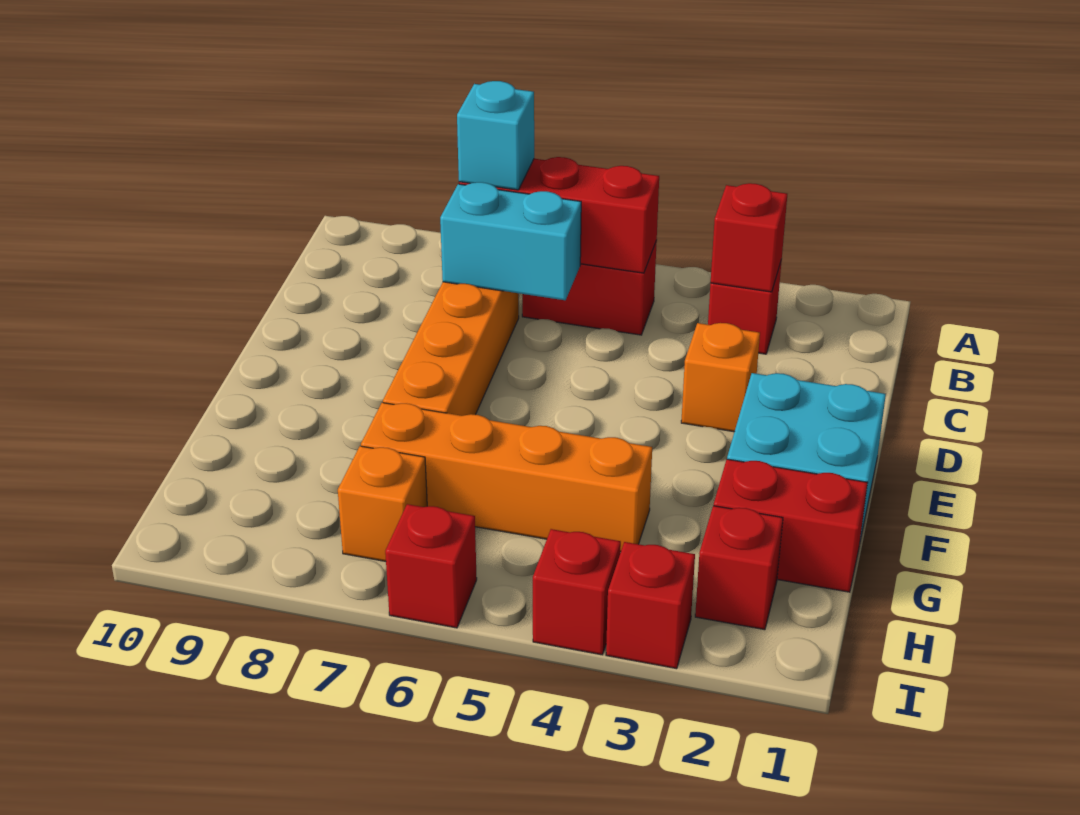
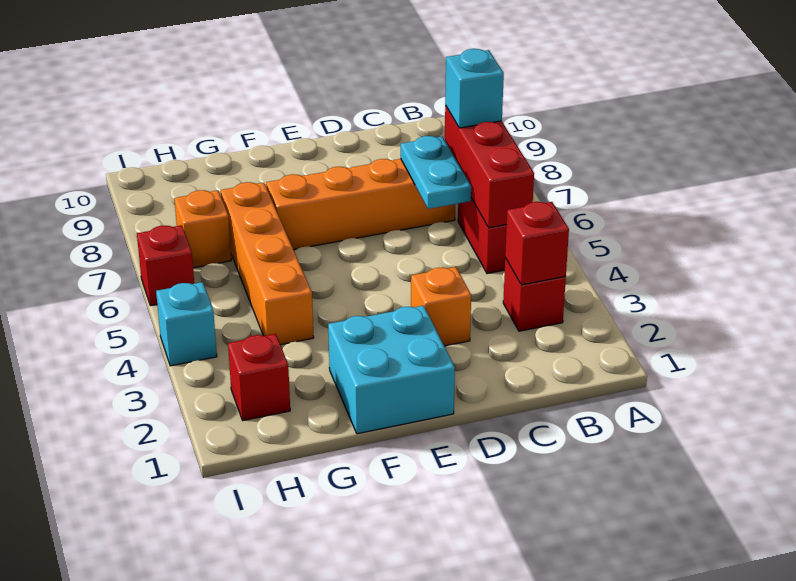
cyan brick C6:C7 level 2 -> cyan plate C6:C7 level 2
red brick G1:G2 level 1 -> none
red brick I3 level 1 -> none
red brick I4 level 1 -> cyan brick I4 level 1

